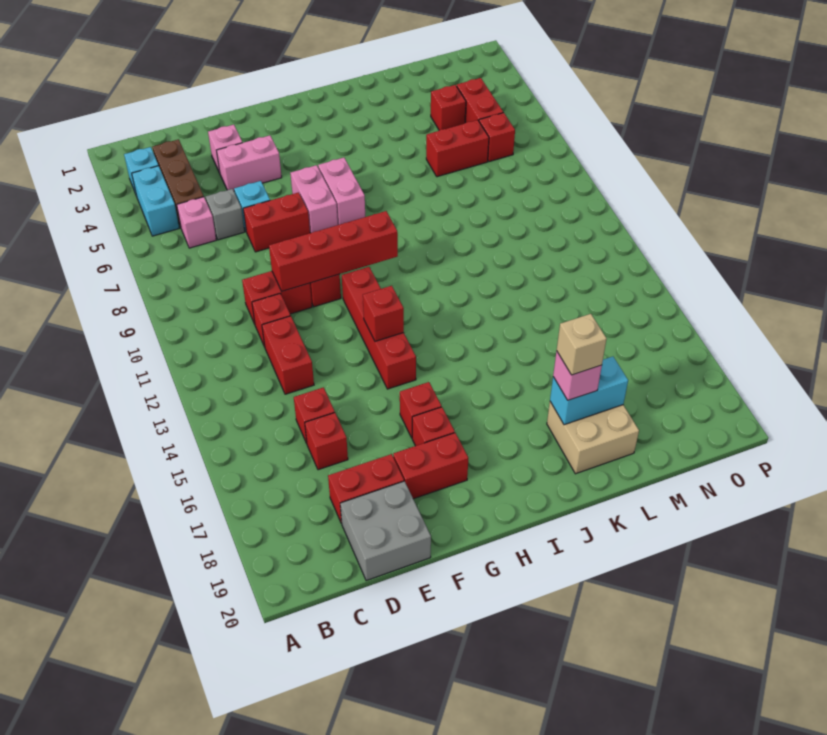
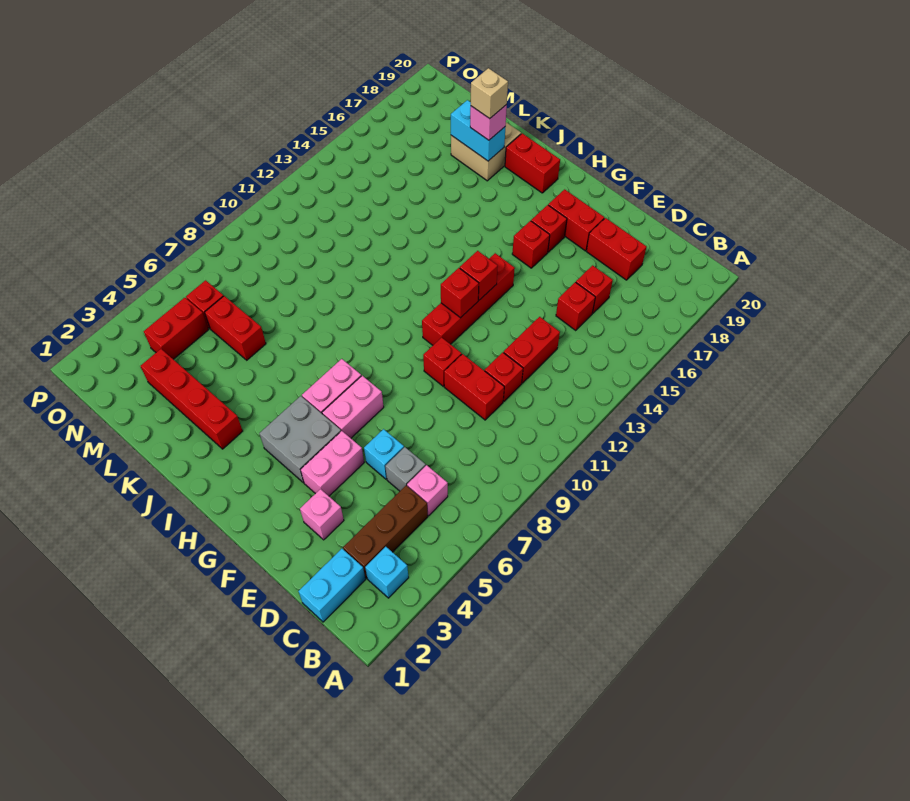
cyan brick B4:B5 level 1 -> cyan brick C1:C2 level 1
grey brick D19:E20 level 1 -> grey brick G4:H5 level 1
pink brick E4:F4 level 1 -> pink brick F4:F5 level 1
red brick E7:F7 level 1 -> red brick I19:J19 level 1
red brick E10:H10 level 2 -> red brick J3:M3 level 1
red brick M4 level 1 -> red brick G12 level 2

